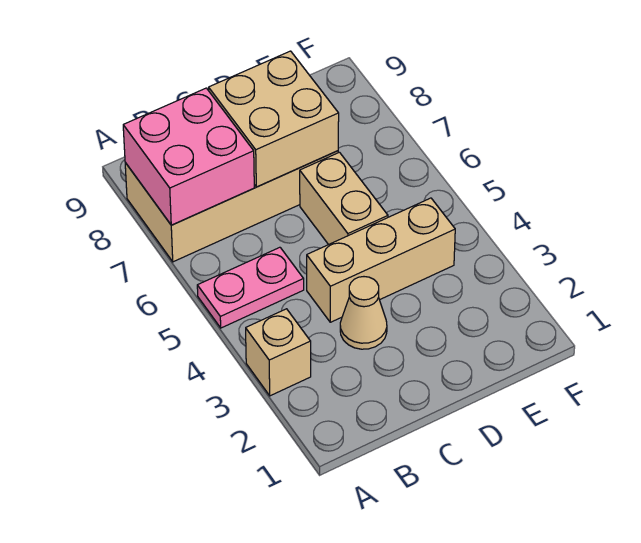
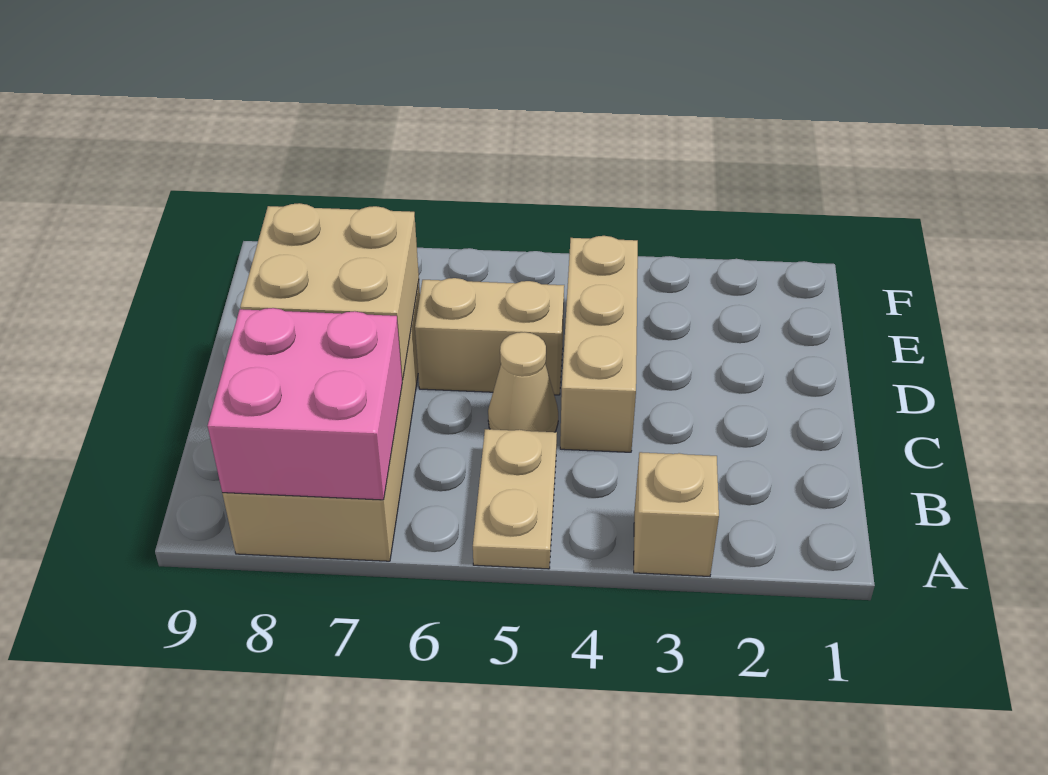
pink plate A5:B5 level 1 -> tan plate A5:B5 level 1
tan cone C3 level 1 -> tan cone C5 level 1

